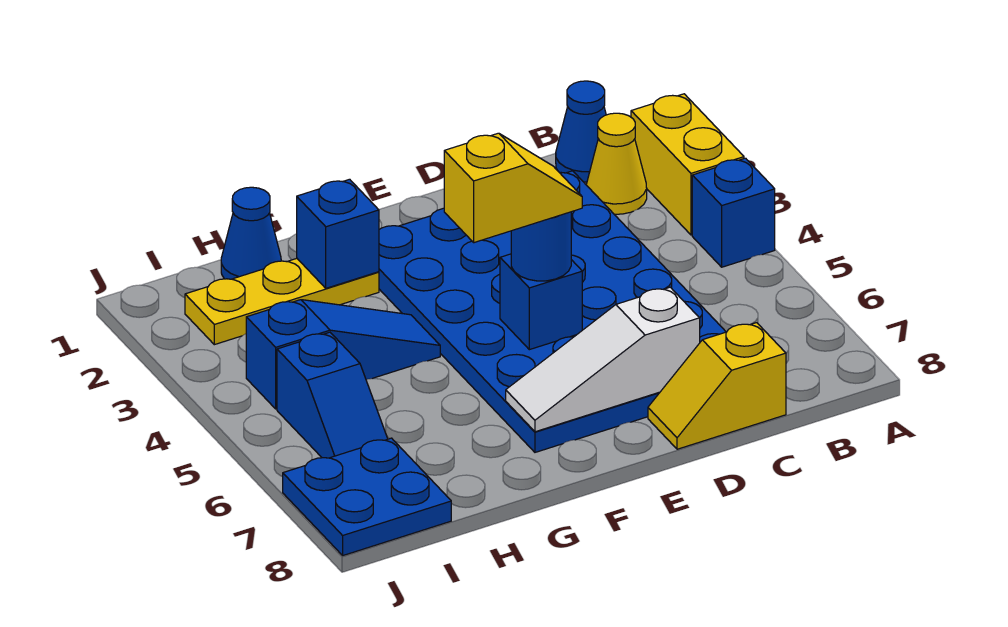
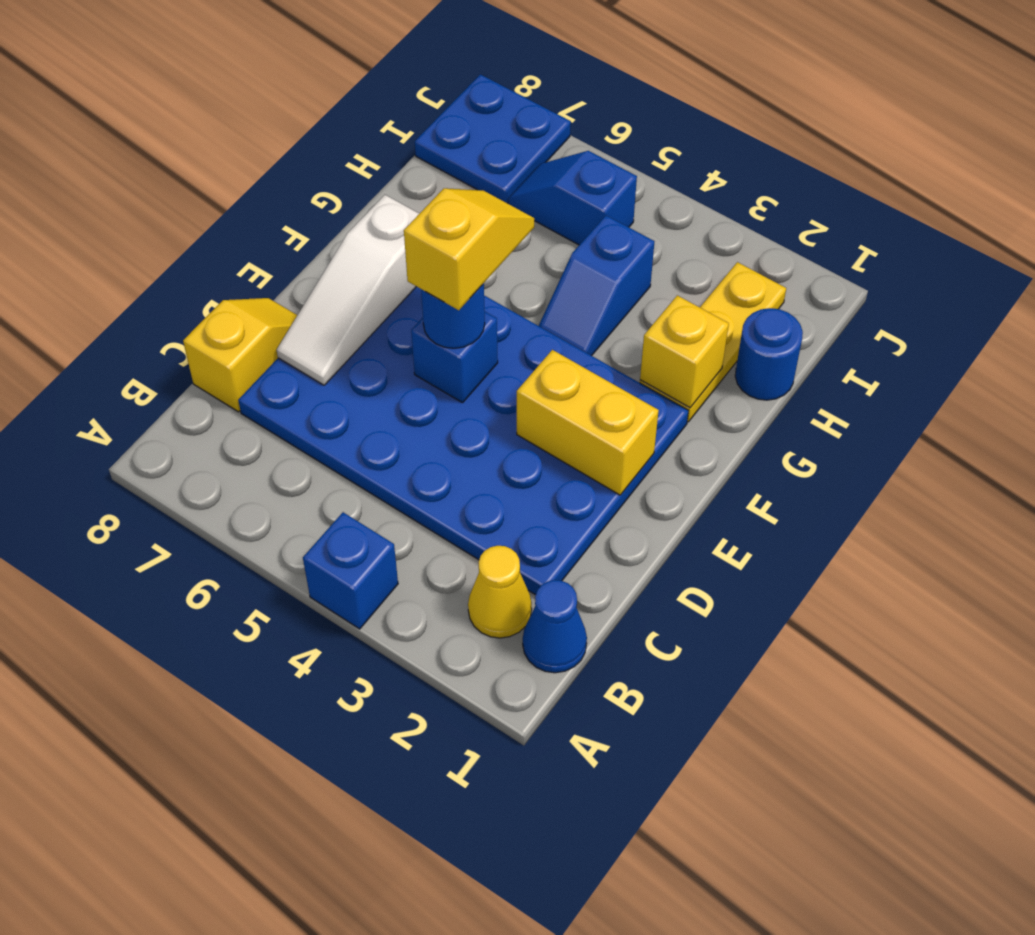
yellow brick A2:A3 level 1 -> yellow brick E2:E3 level 2
white slope D7:F7 level 2 top D -> white slope D7:F7 level 2 top F
yellow slope E5:F5 level 4 top F -> yellow slope E5:F5 level 4 top E
blue brick G2 level 2 -> yellow brick G2 level 2
blue slope G4:I4 level 1 top I -> blue slope G4:H4 level 1 top H
blue cone H1 level 1 -> blue round brick H1 level 1

